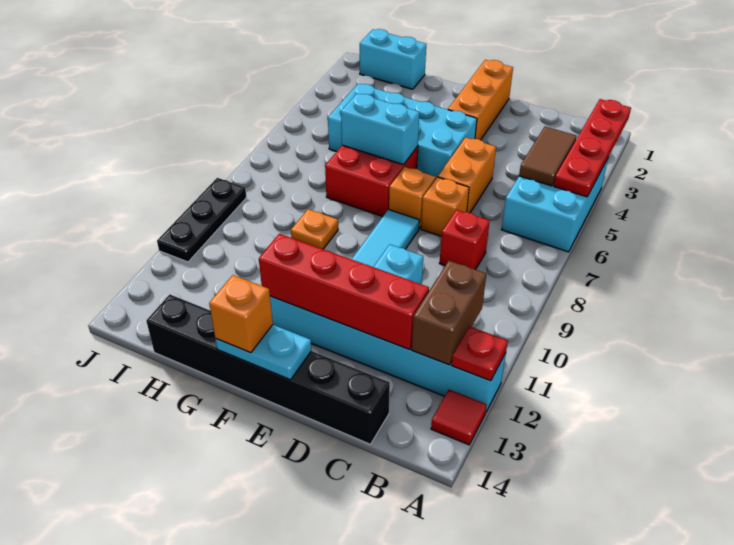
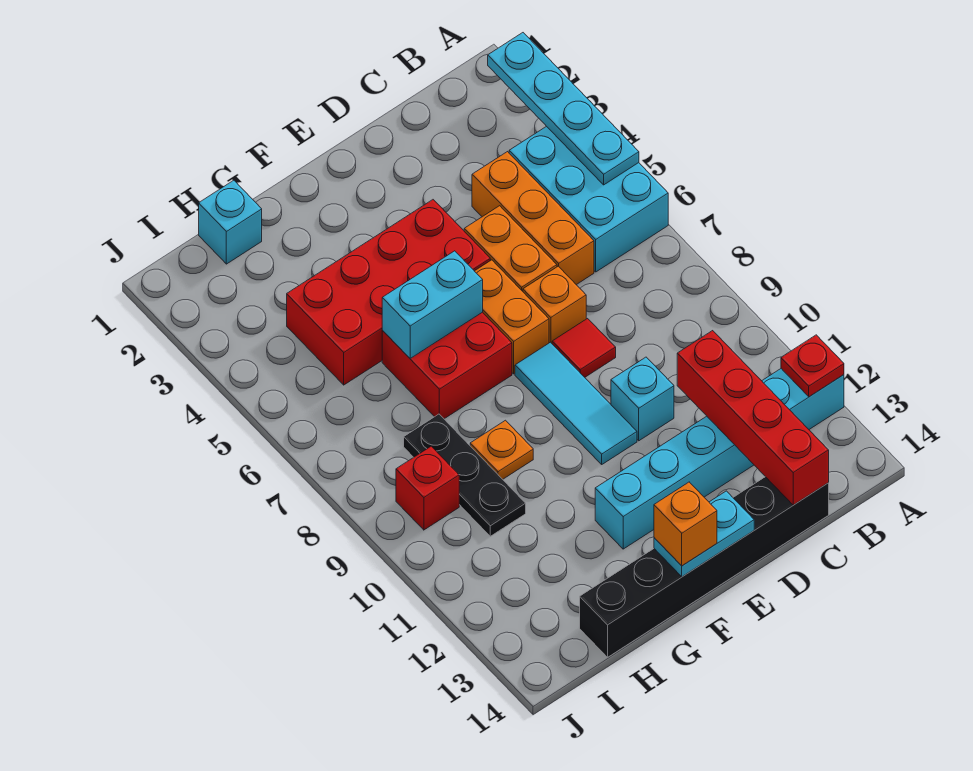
red plate A2:A5 level 2 -> cyan plate A2:A5 level 2
red tile A13 level 1 -> red tile D8 level 1
brown tile B4:B5 level 2 -> none
brown brick B11:B12 level 2 -> none
red brick C8 level 1 -> red brick I9 level 1
red brick C12:F12 level 2 -> red brick C11:C14 level 2
orange brick E1:E3 level 1 -> orange brick C4:C6 level 1
cyan brick E4:H5 level 1 -> red brick E4:H5 level 1
orange brick E7 level 1 -> orange brick E6:E7 level 1
cyan brick H1:I1 level 1 -> cyan brick H1 level 1
black plate J9:J11 level 1 -> black plate H8:H10 level 1

